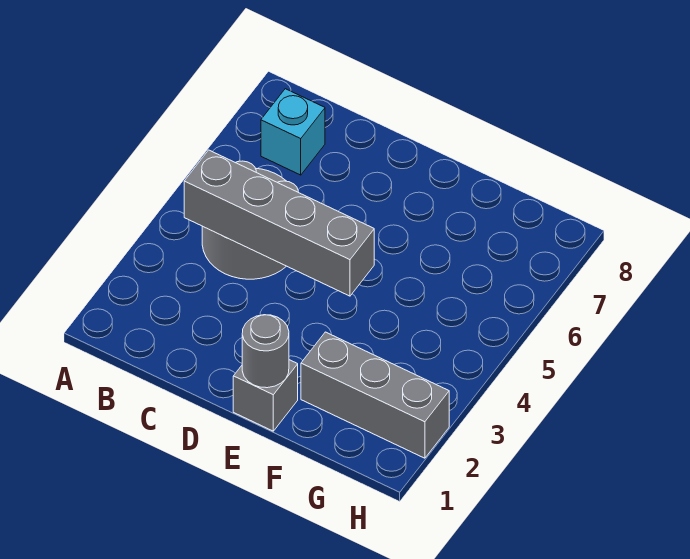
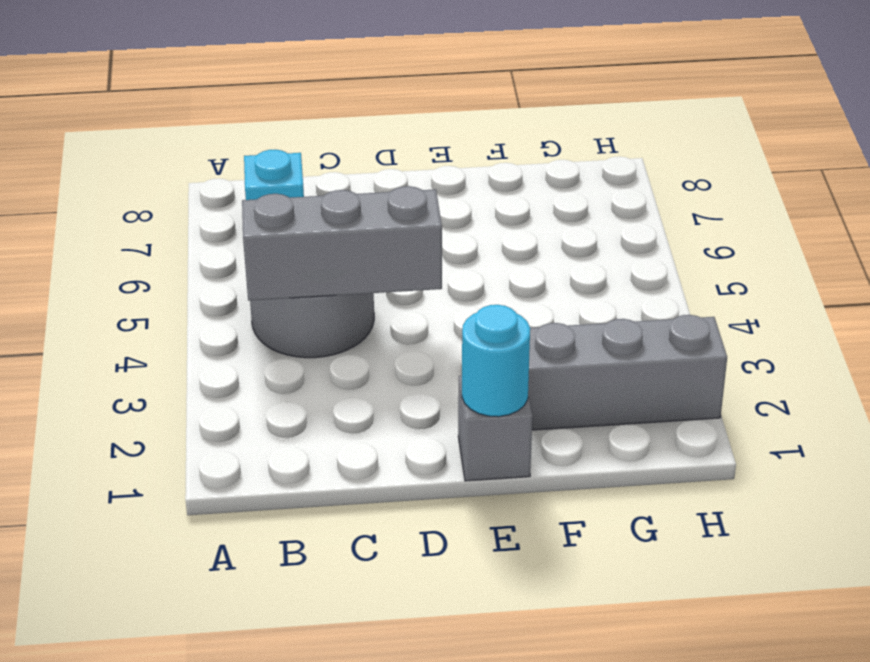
grey brick B4:E4 level 2 -> grey brick B4:D4 level 2
grey round brick E1 level 2 -> cyan round brick E1 level 2

